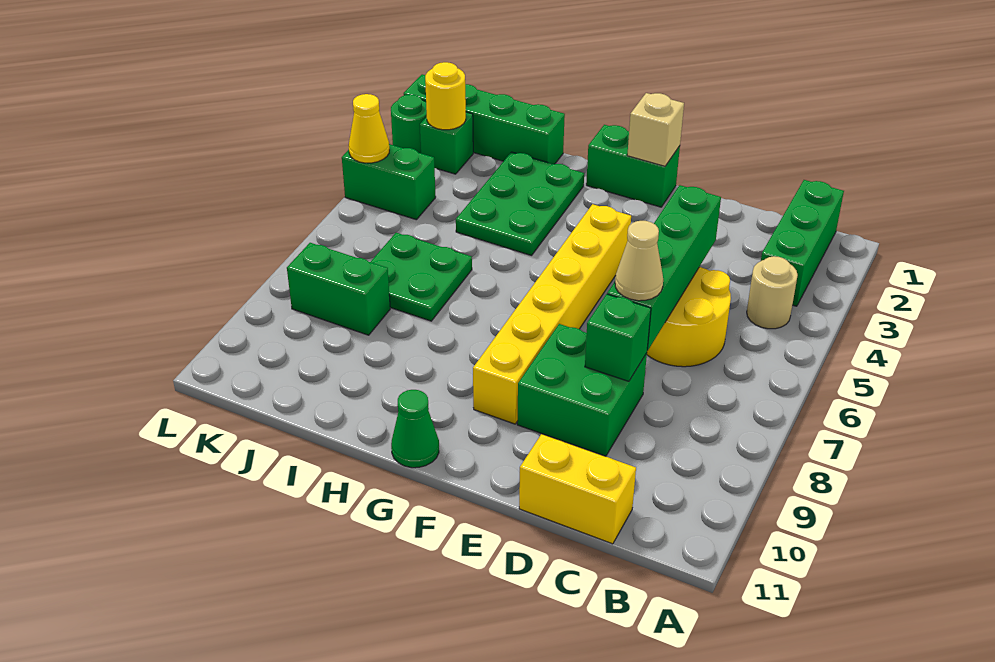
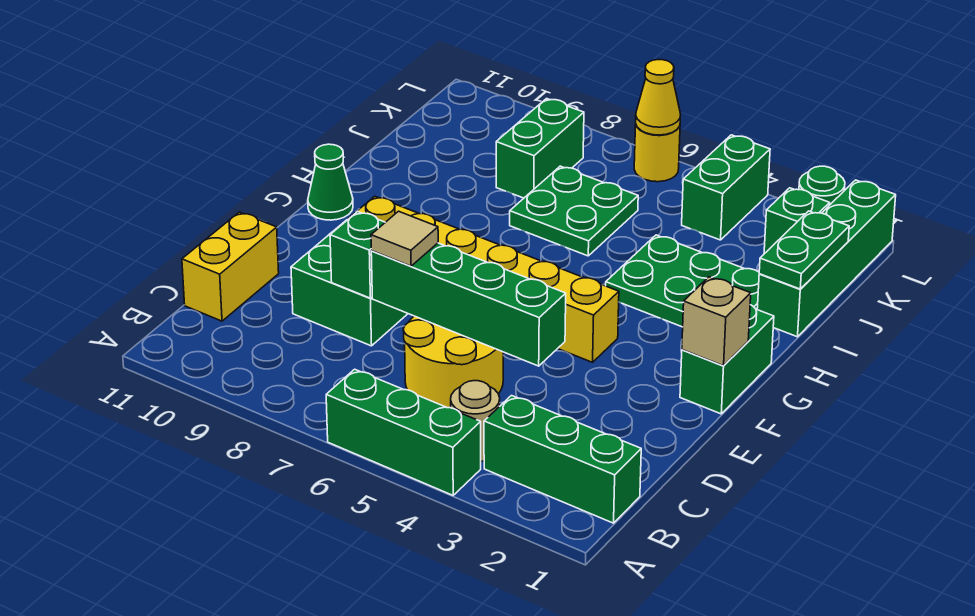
none -> green brick A4:A6 level 1
tan cone D7 level 3 -> tan tile D7 level 3
none -> green plate I1:J1 level 2
yellow round brick K2 level 2 -> yellow round brick L6 level 1
yellow cone L4 level 2 -> yellow cone L6 level 2

